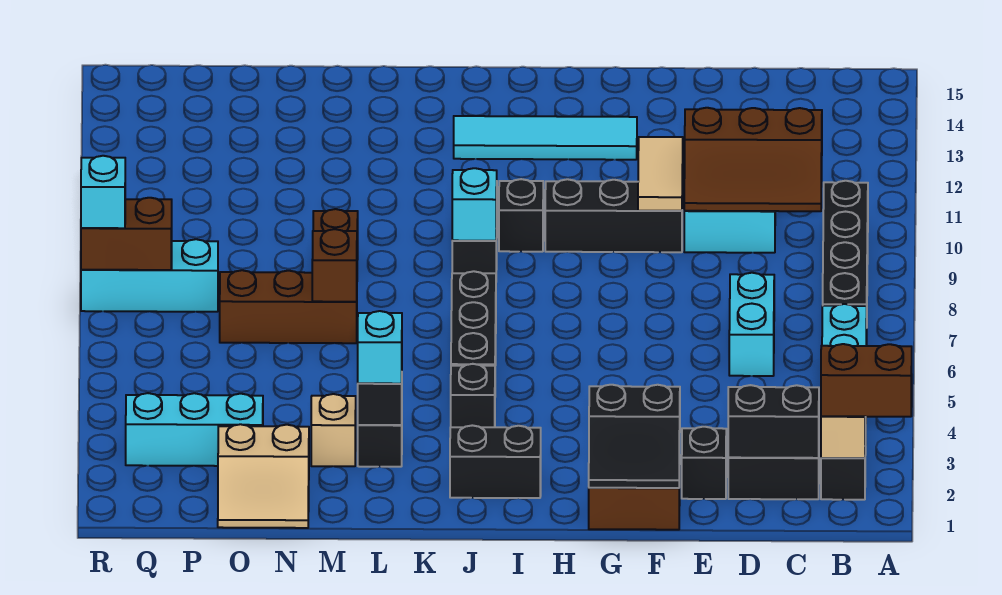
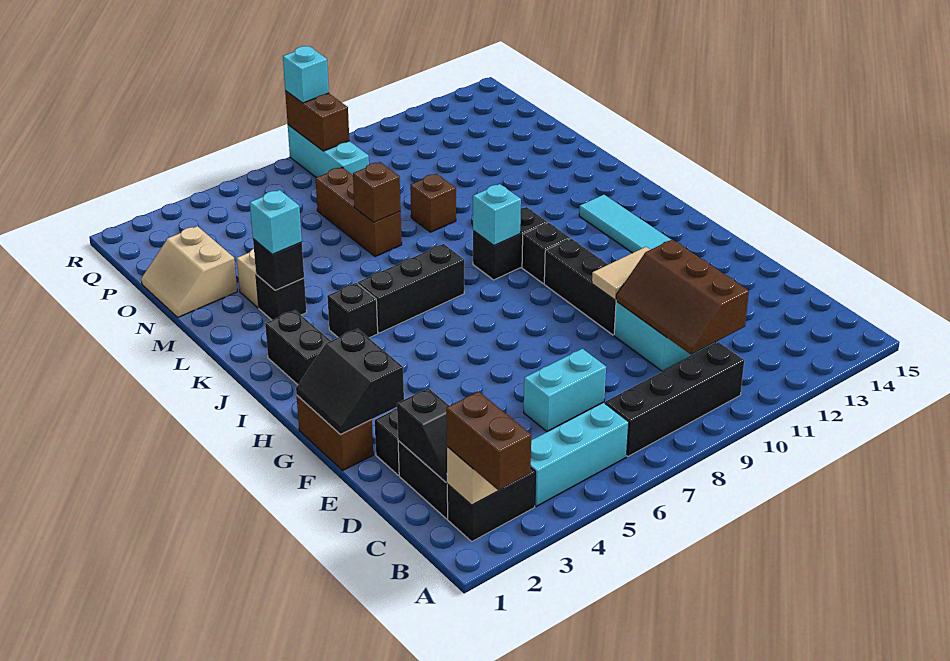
black brick C2:D2 level 2 -> black slope C2:D2 level 2 top D
cyan brick O3:Q3 level 1 -> none

